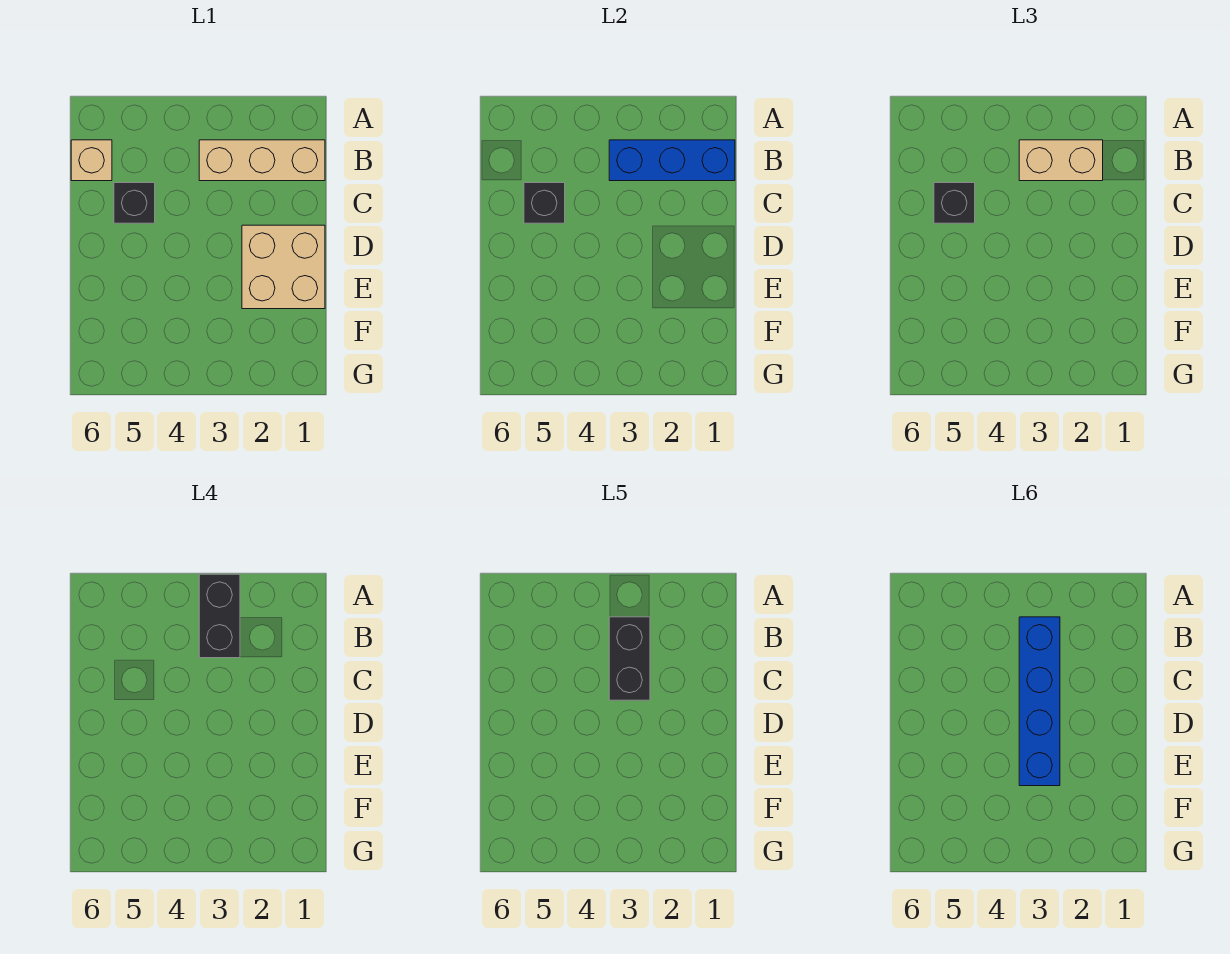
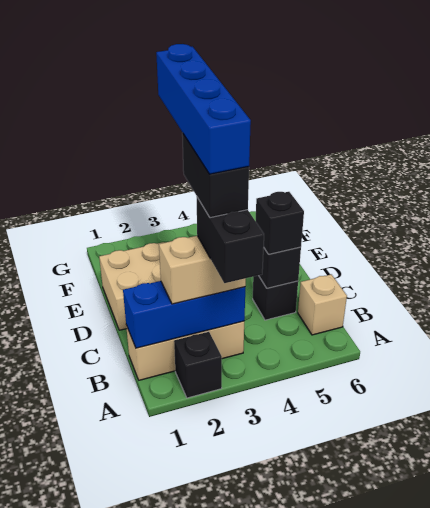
none -> black brick A2 level 1

